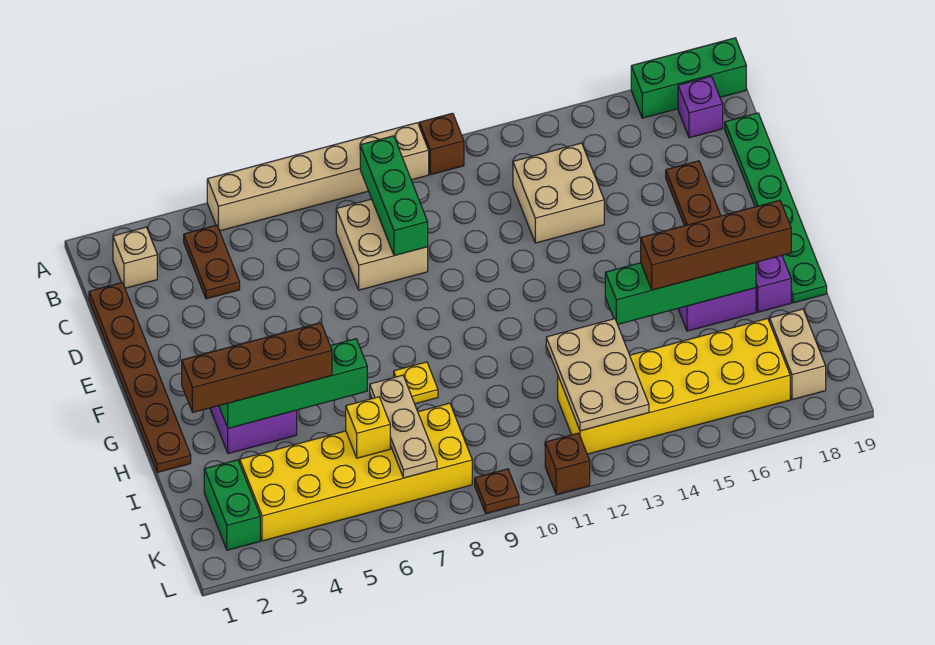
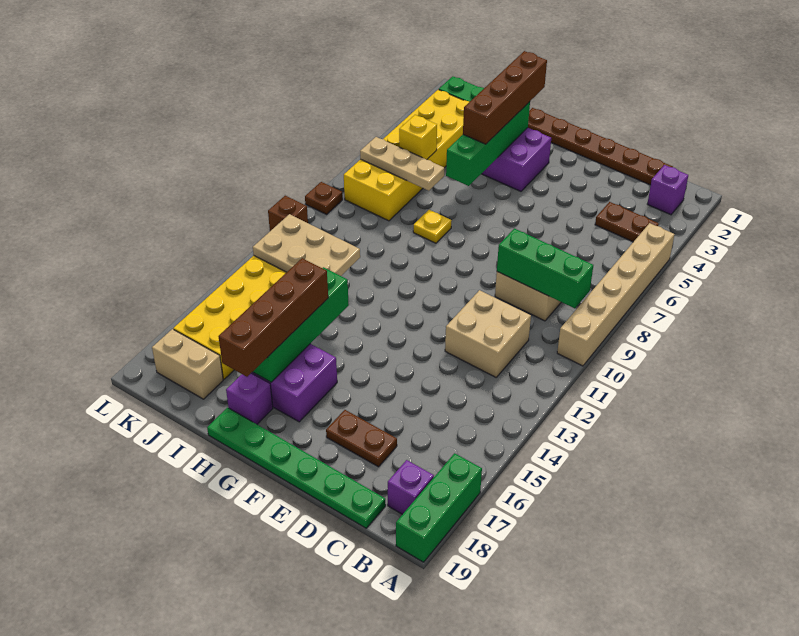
brown brick A11 level 1 -> none
tan brick B2 level 1 -> purple brick B2 level 1
tan brick C13:D14 level 1 -> tan brick C11:D12 level 1

